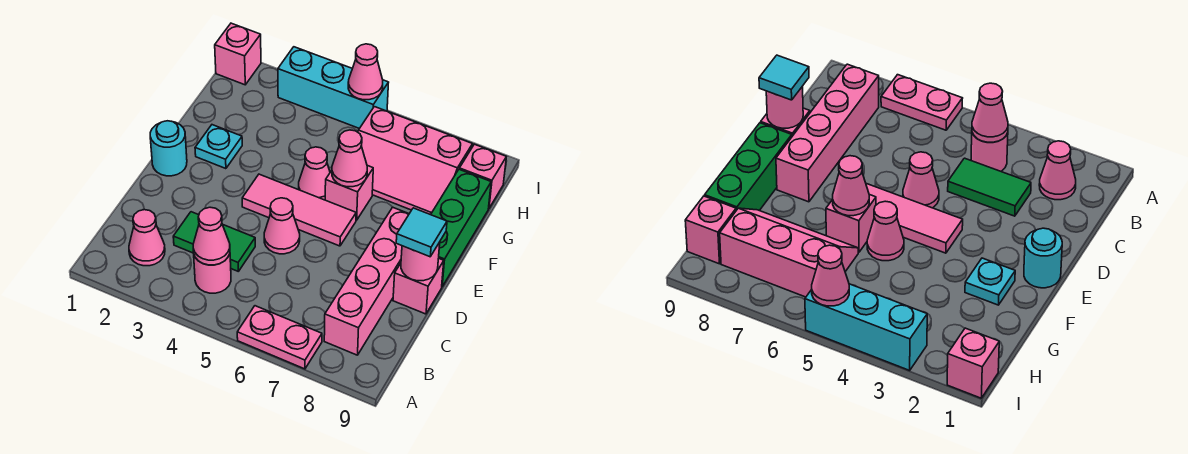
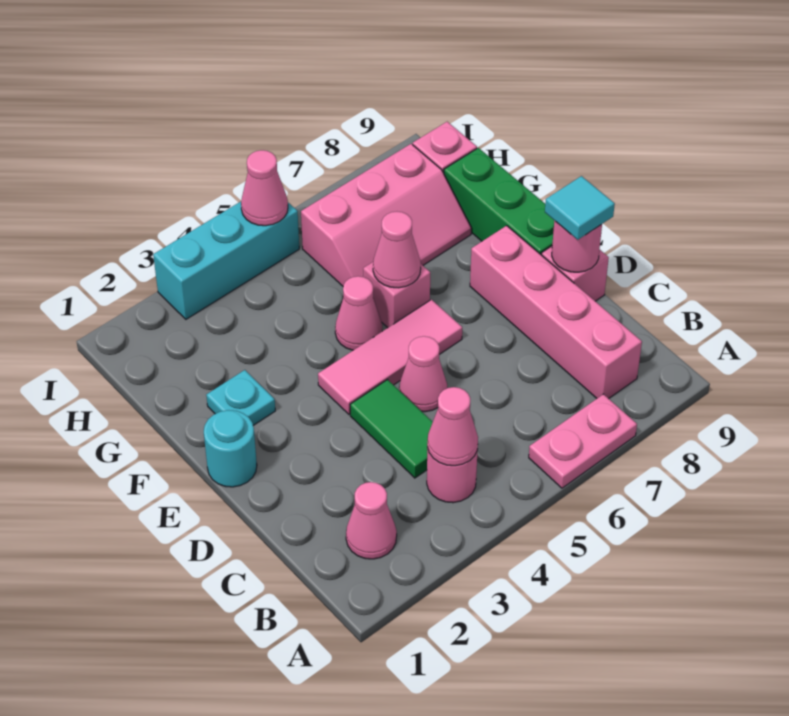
green tile C3:C4 level 1 -> green tile C4:D4 level 1
pink brick I1 level 1 -> none

